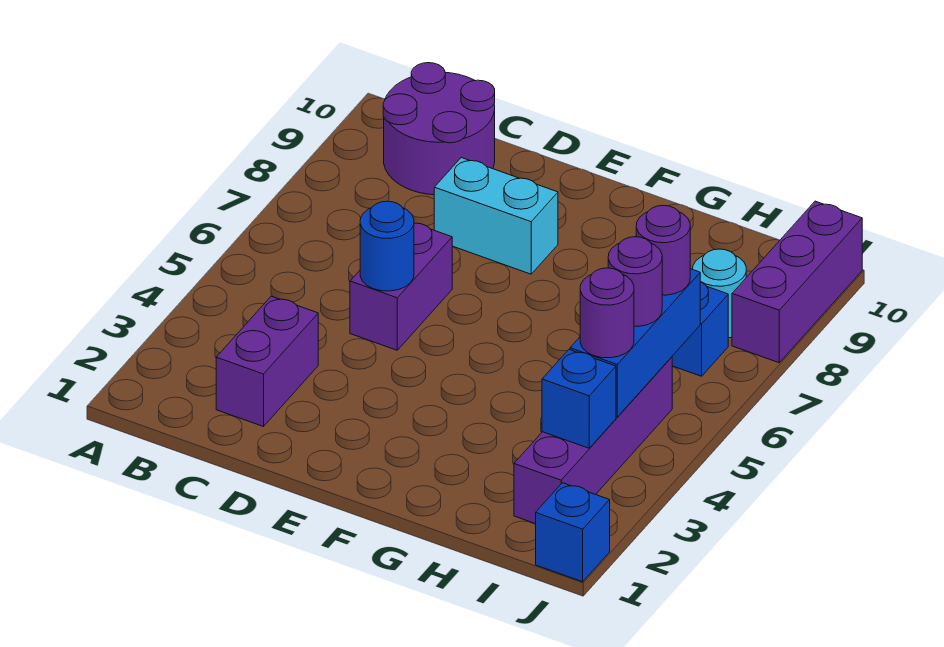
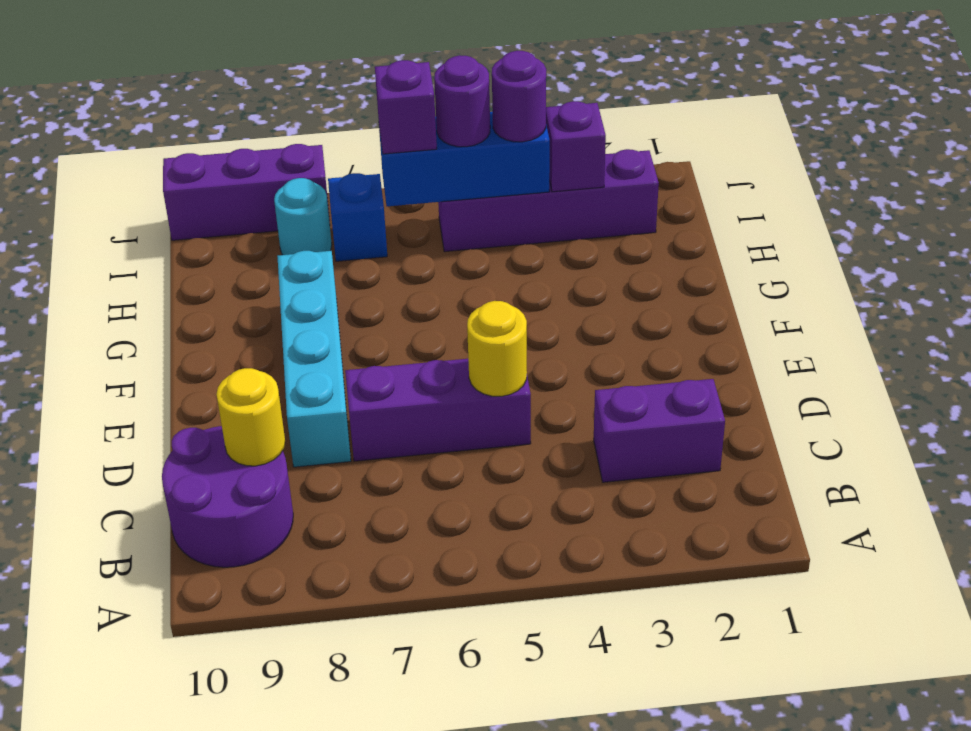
none -> yellow round brick C9 level 2
purple brick D5:D6 level 1 -> purple brick D5:D7 level 1
blue round brick D5 level 2 -> yellow round brick D5 level 2
cyan brick D8:E8 level 1 -> cyan brick D8:G8 level 1
blue brick I3 level 2 -> purple brick I3 level 2
purple round brick I6 level 3 -> purple brick I6 level 3
blue brick J1 level 1 -> none

